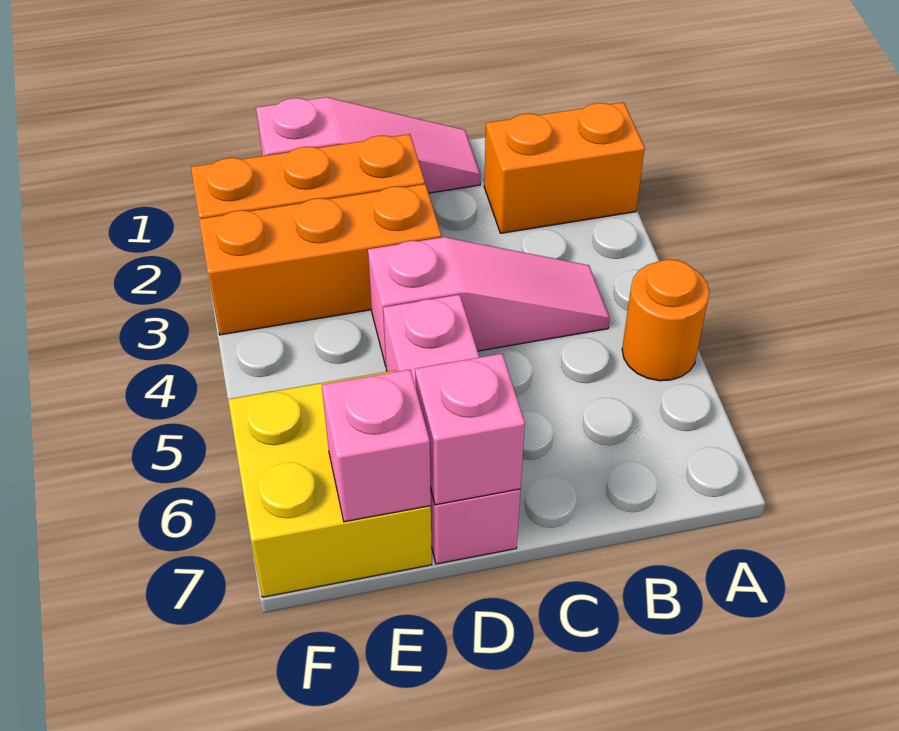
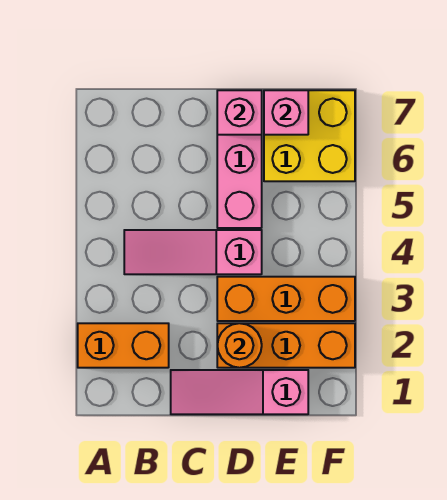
orange round brick A5 level 1 -> orange round brick D2 level 2

